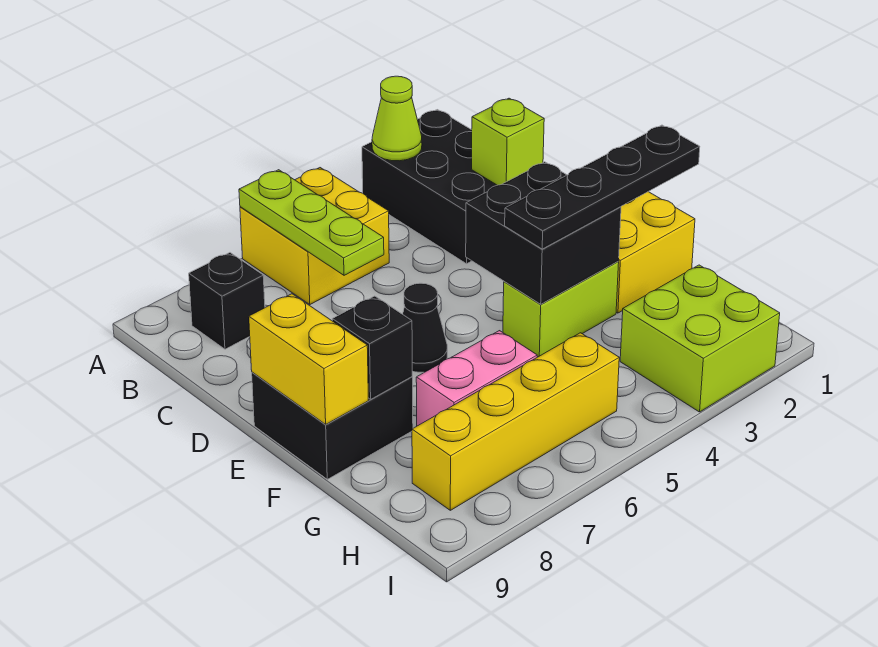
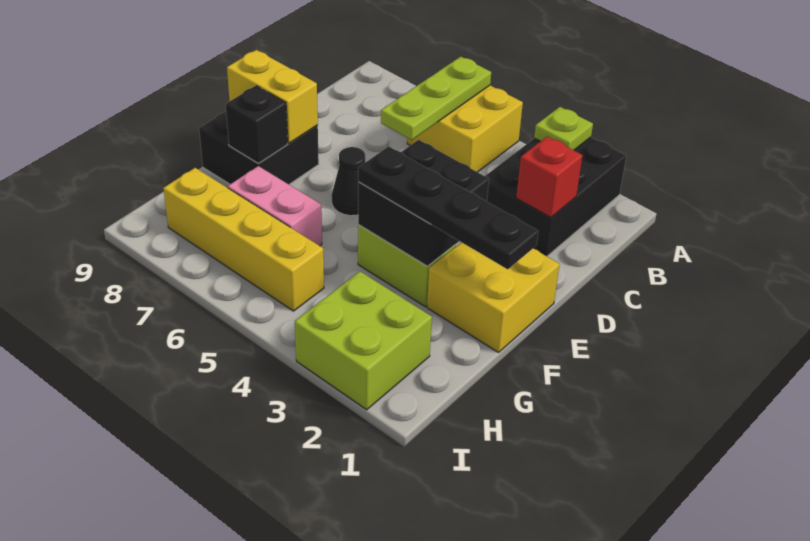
lime cone A3 level 2 -> lime plate A3 level 2
black brick B8 level 1 -> none
lime brick C2 level 2 -> red brick C2 level 2
yellow brick E9:F9 level 2 -> yellow brick E8:E9 level 2

